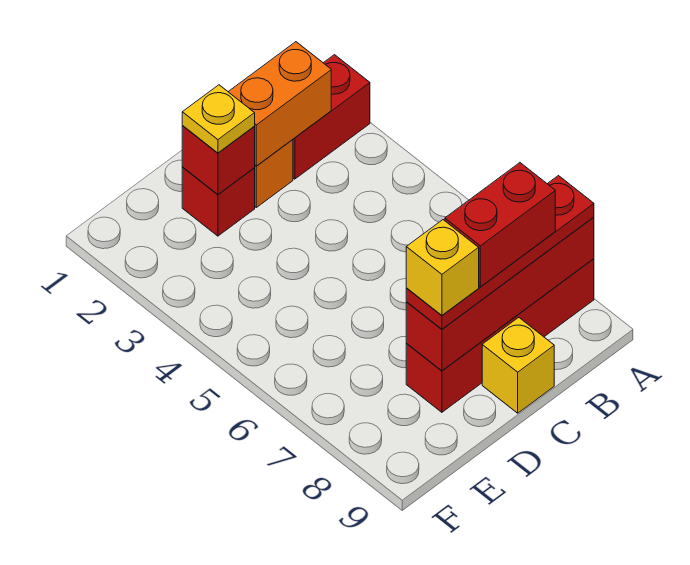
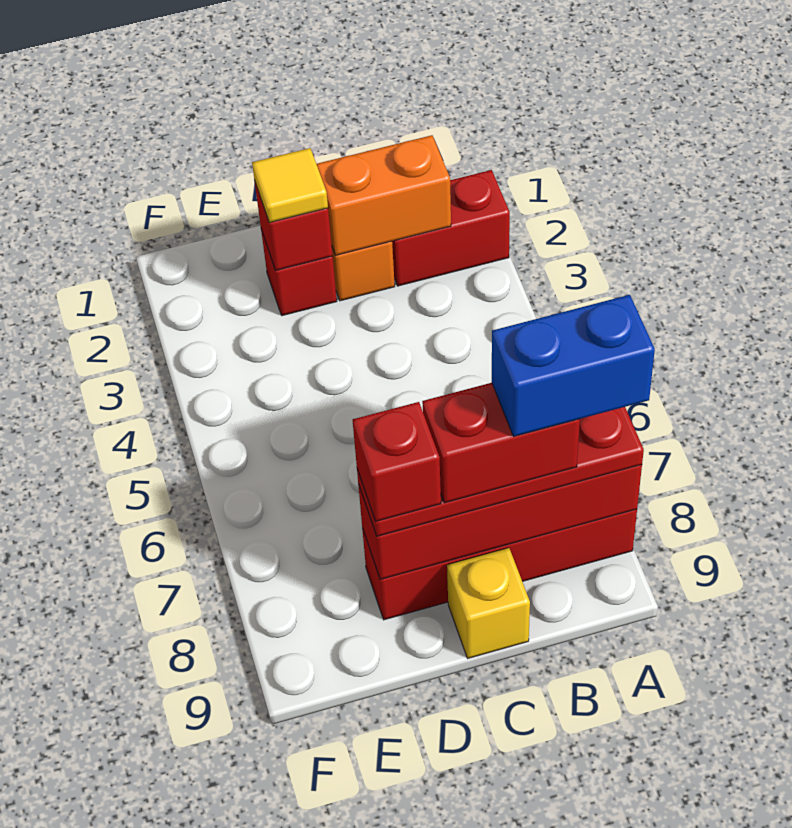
none -> blue brick A8:B8 level 5
yellow plate D2 level 3 -> yellow tile D2 level 3
yellow brick D8 level 4 -> red brick D8 level 4

